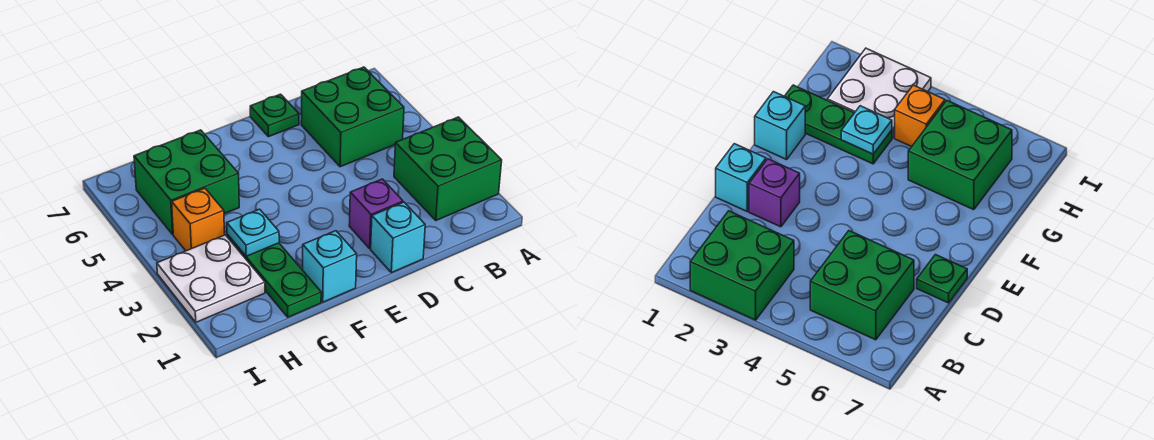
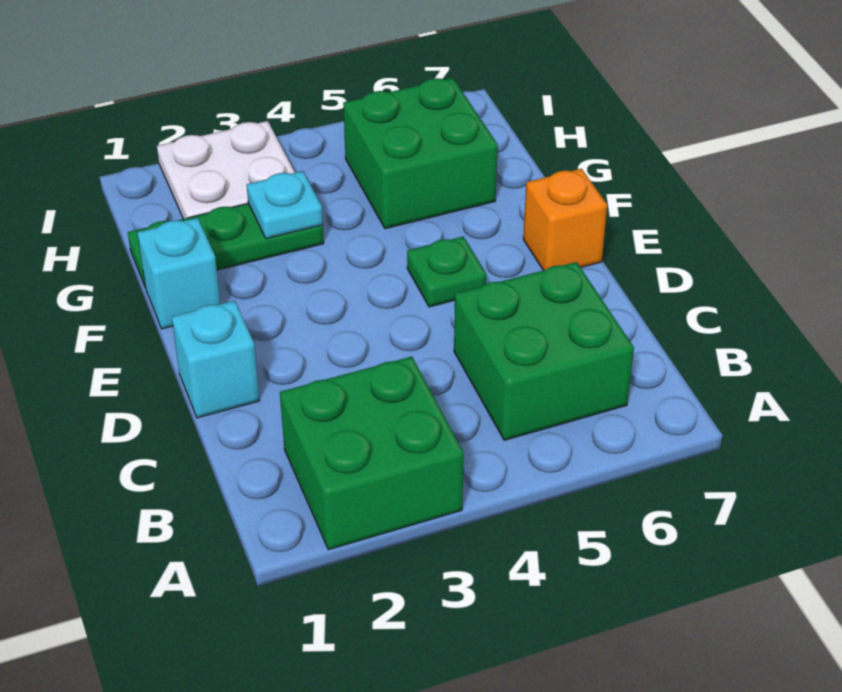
purple brick D2 level 1 -> none
green plate D7 level 1 -> green plate E5 level 1
orange brick H4 level 1 -> orange brick E7 level 1

